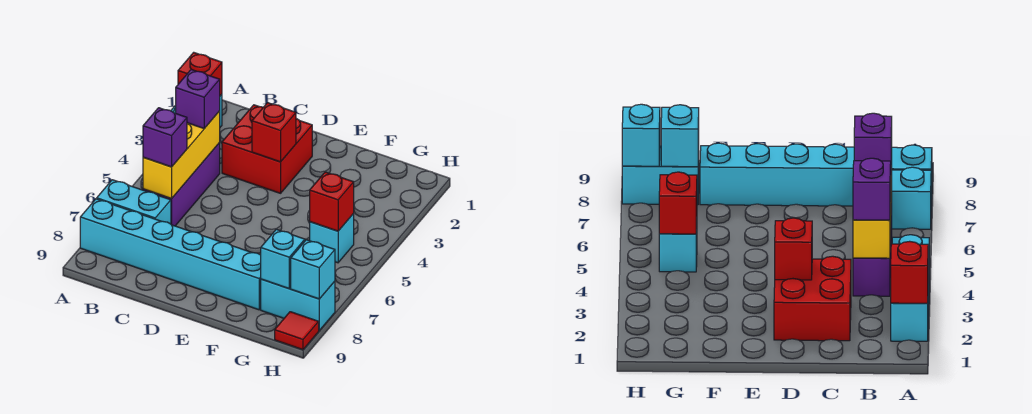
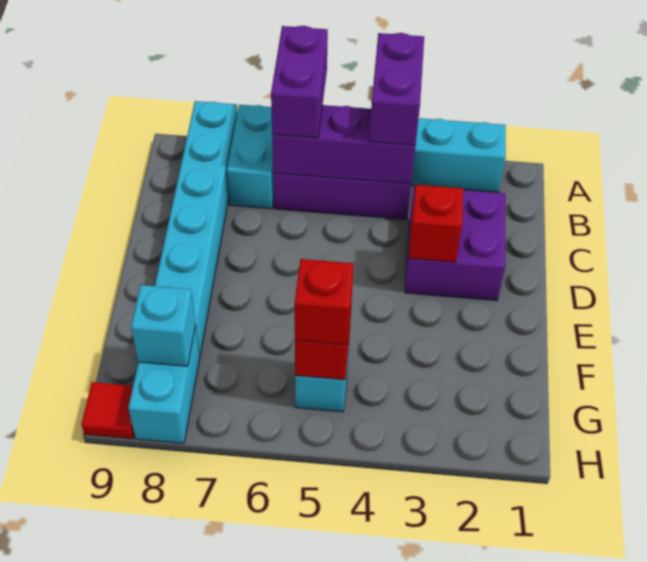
red brick A2 level 2 -> red brick G5 level 3
yellow brick B4:B6 level 2 -> purple brick B4:B6 level 2
purple brick B4 level 3 -> purple brick A4:B4 level 3
purple brick B6 level 3 -> purple brick A6:B6 level 3
red brick C2:D3 level 1 -> purple brick C2:D3 level 1
cyan brick H8 level 2 -> none

